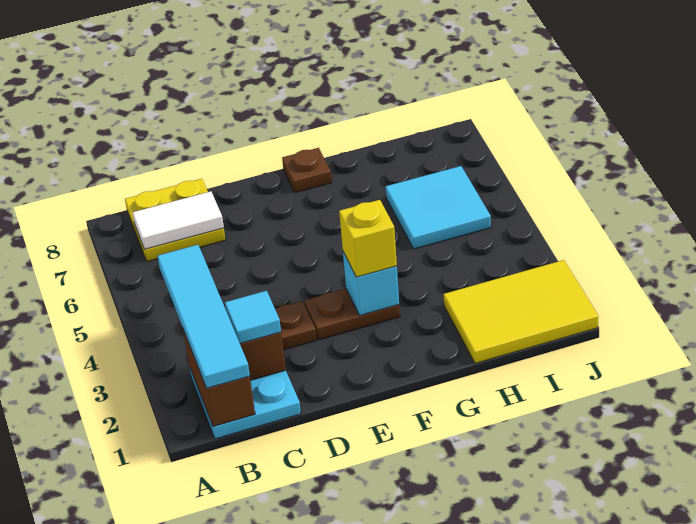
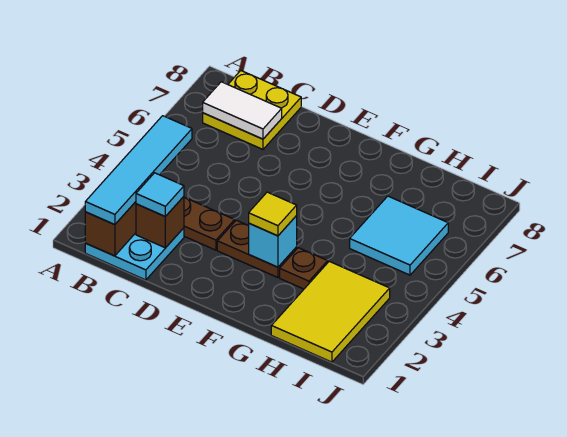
yellow brick F3 level 3 -> yellow tile F3 level 3
brown plate F8 level 1 -> brown plate G3 level 1
yellow tile H1:J2 level 1 -> yellow tile H1:I3 level 1

